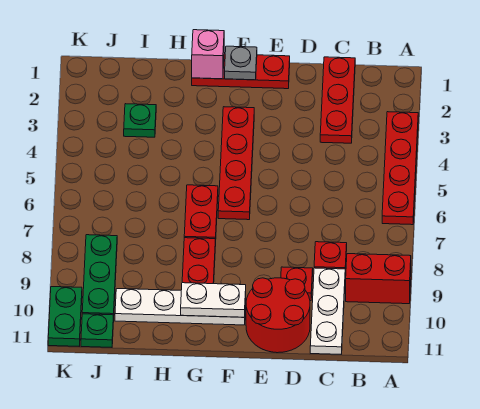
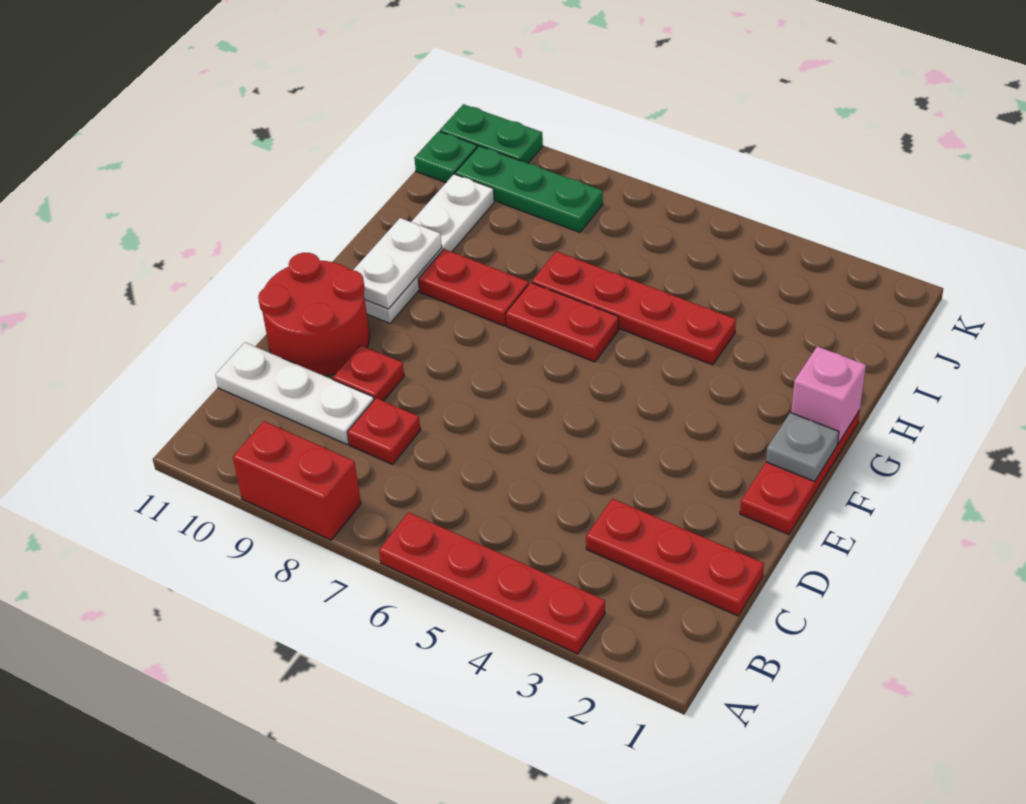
red brick A9:B9 level 1 -> red brick A8:A9 level 1
red plate F3:F6 level 1 -> red plate H4:H7 level 1
green plate I3 level 1 -> none

